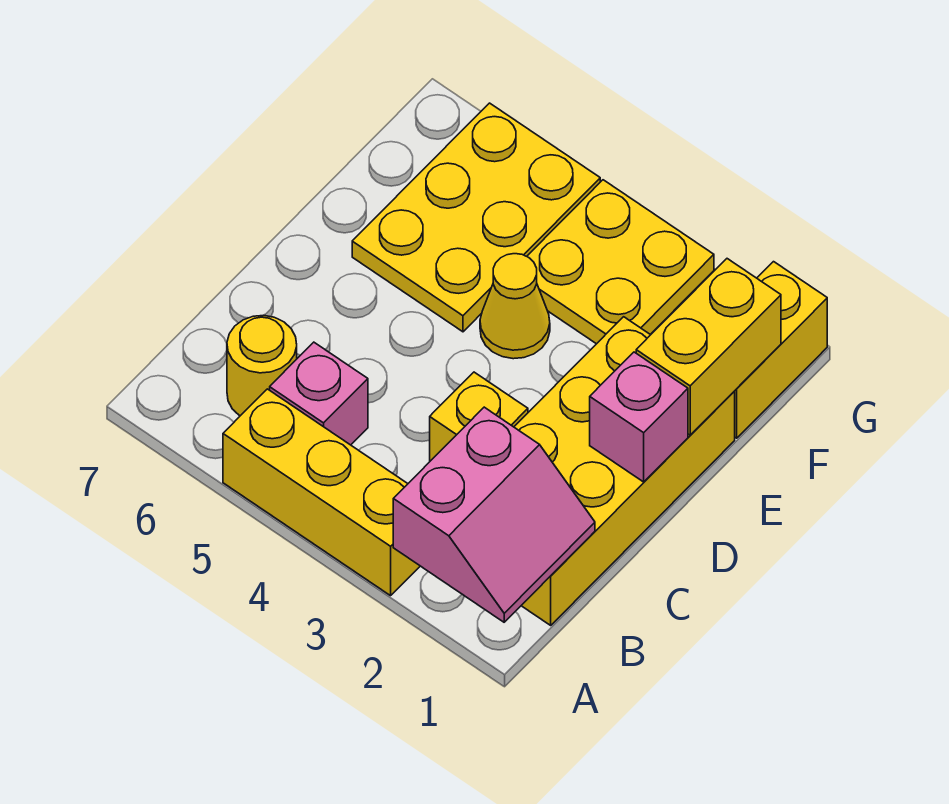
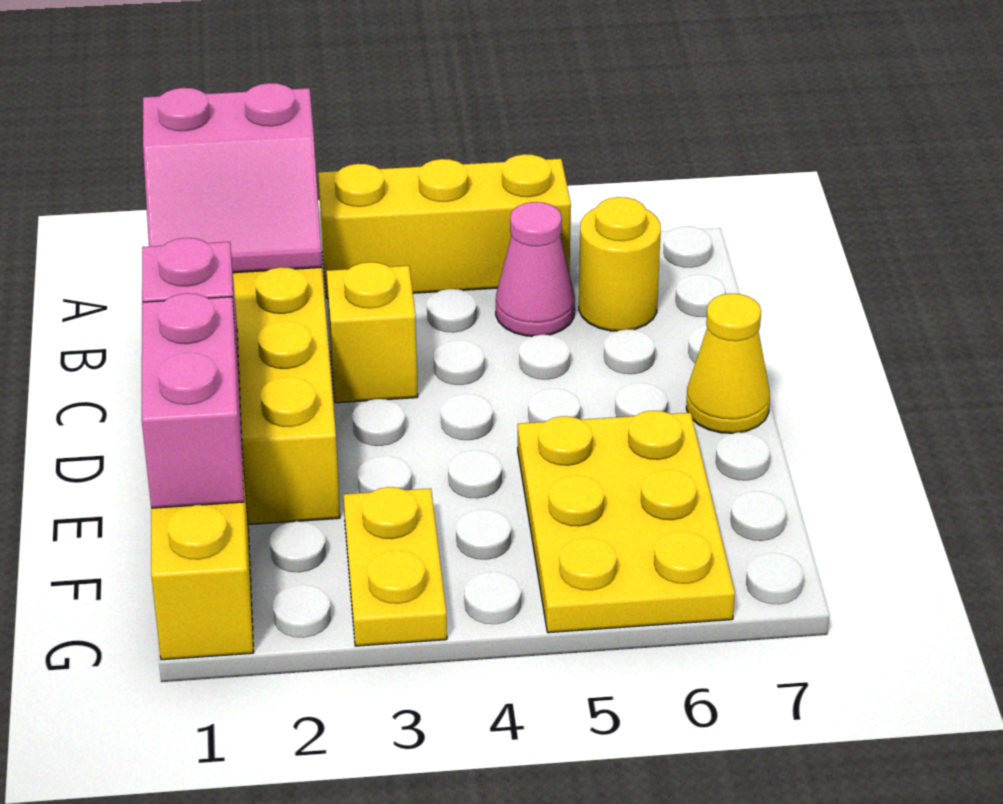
pink slope A1:B2 level 2 top 2 -> pink slope A1:B2 level 2 top A
pink brick B5 level 1 -> pink cone B5 level 1
yellow brick E1:F1 level 2 -> pink brick E1:F1 level 2
yellow cone E4 level 1 -> yellow cone D7 level 1
yellow plate F3:G4 level 1 -> yellow plate F3:G3 level 1

